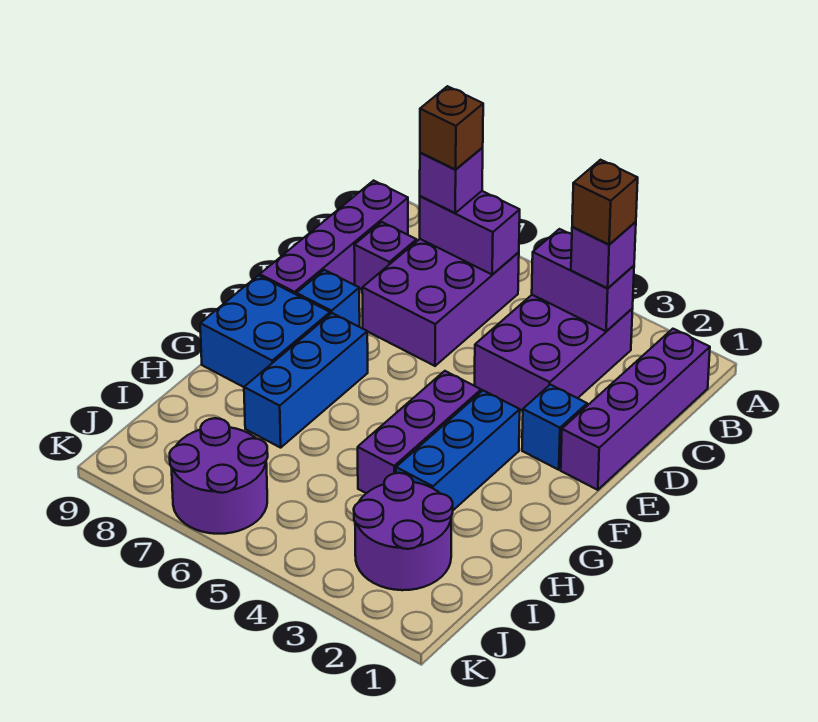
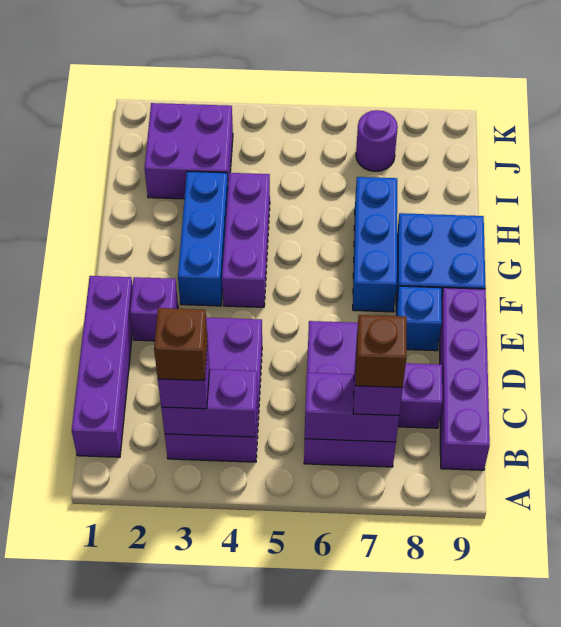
blue brick E2 level 1 -> purple brick E2 level 1
purple round brick I2:J3 level 1 -> purple brick I2:J3 level 1
purple round brick J6:K7 level 1 -> purple round brick J7 level 1

